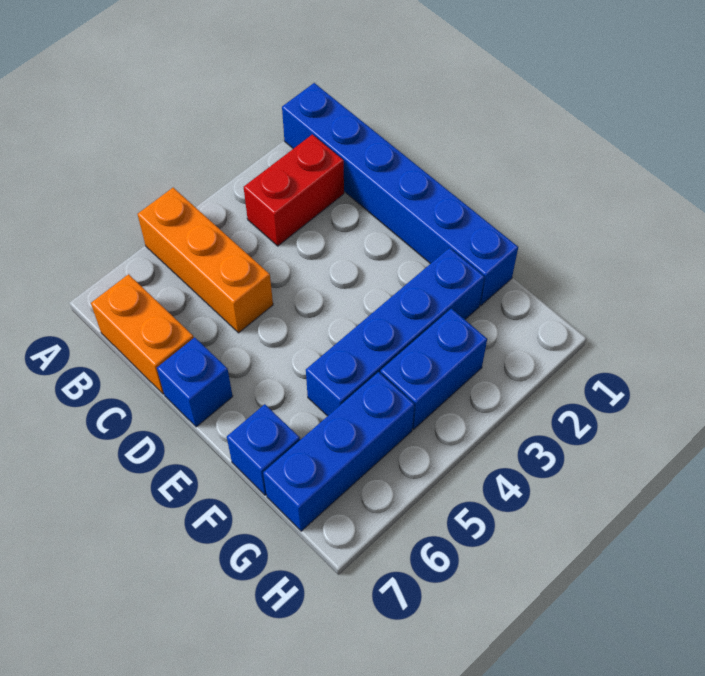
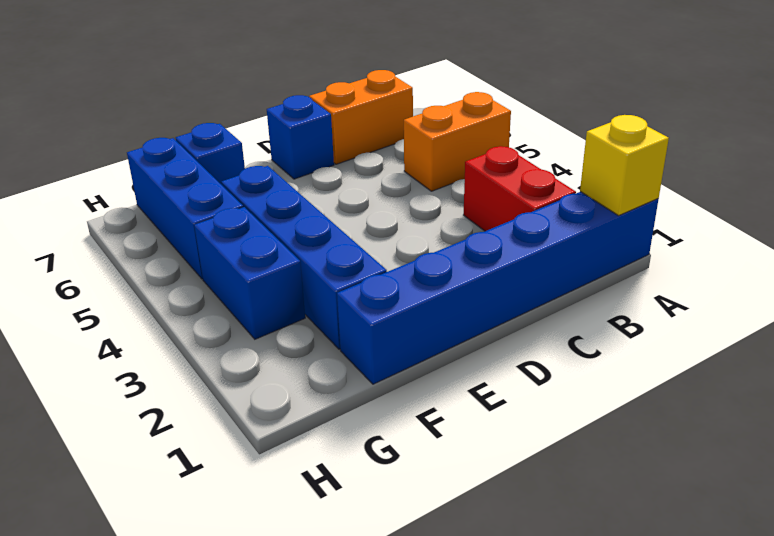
none -> yellow brick A1 level 2
orange brick A5:C5 level 1 -> orange brick A5:B5 level 1

